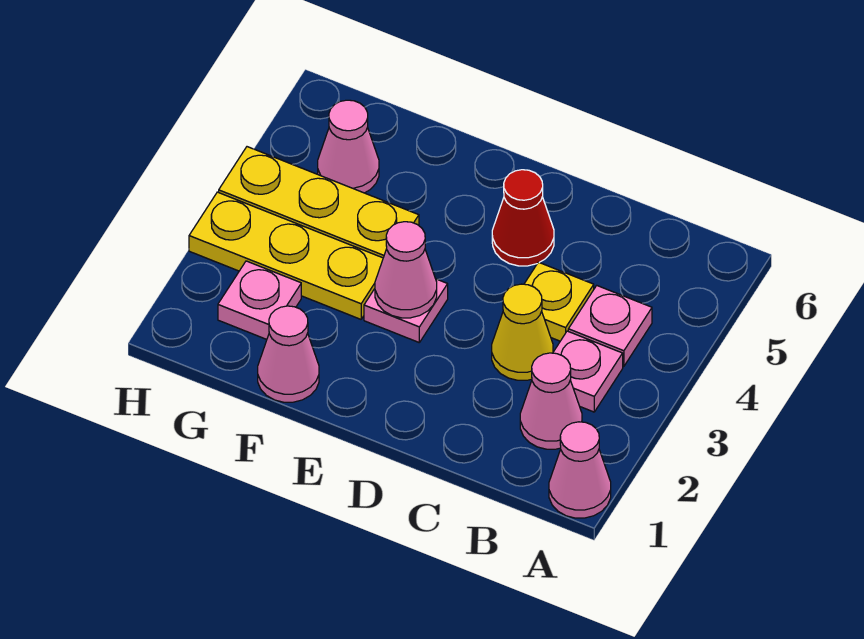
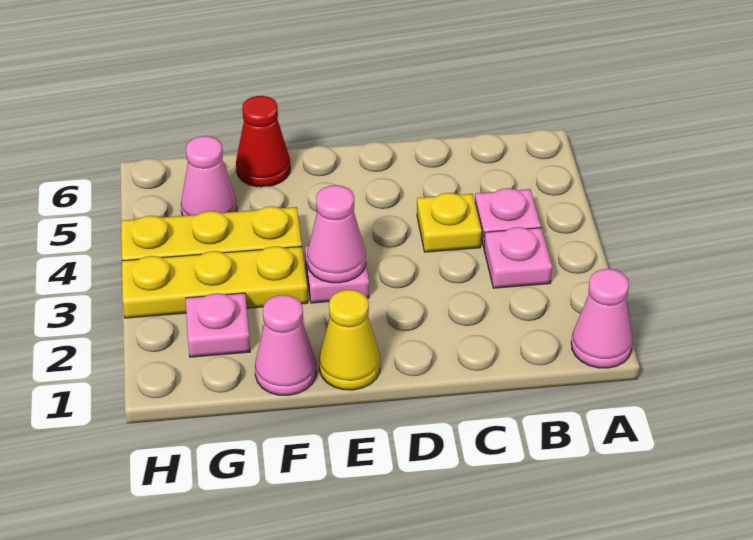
pink cone B2 level 1 -> none
yellow cone C3 level 1 -> yellow cone E1 level 1
red cone D5 level 1 -> red cone F6 level 1

